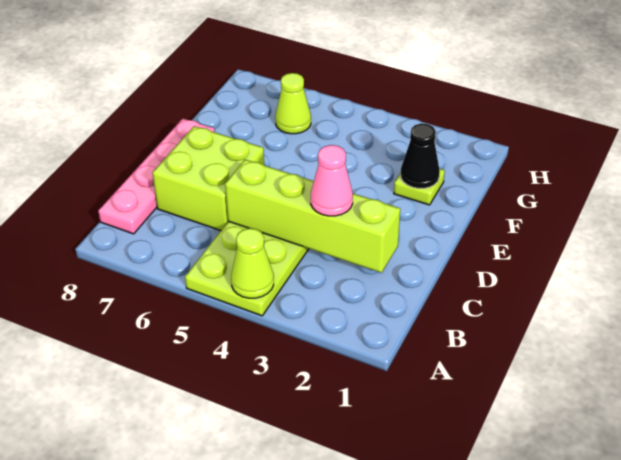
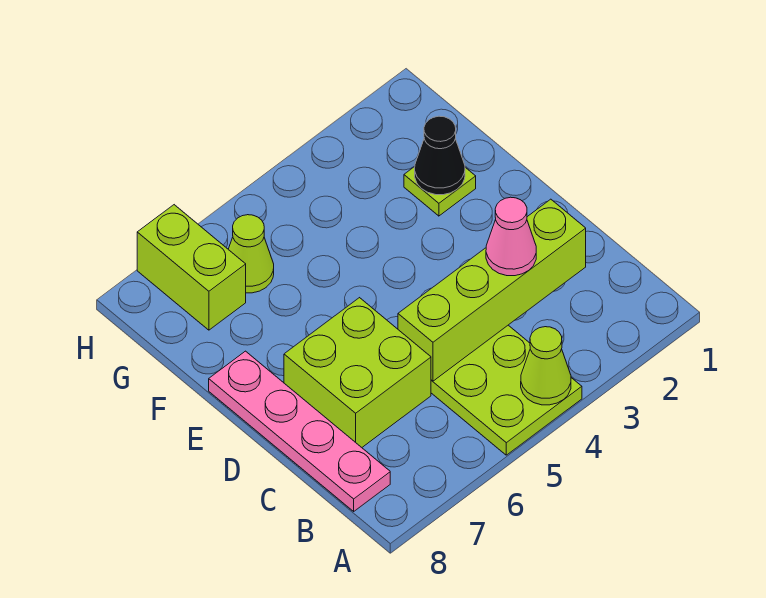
none -> lime brick G7:H7 level 1

